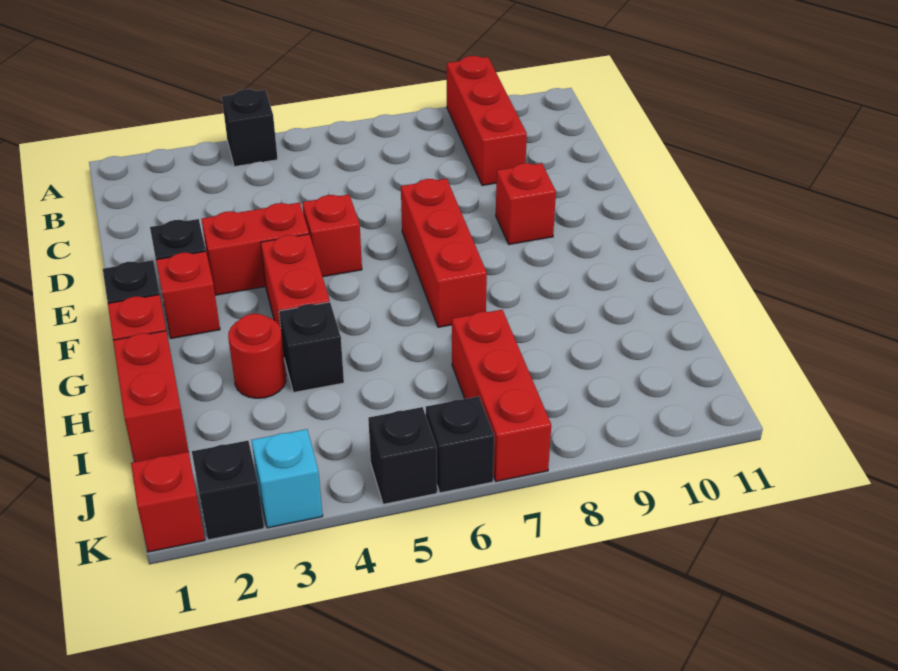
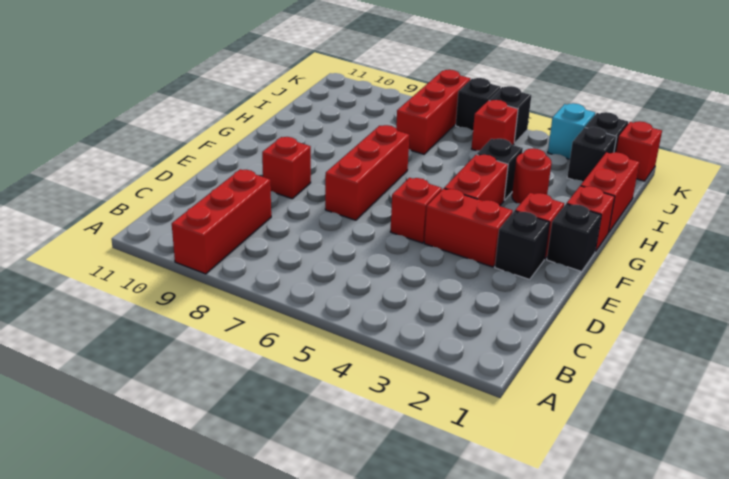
black brick A4 level 1 -> black brick J2 level 1
none -> red brick J5 level 1

